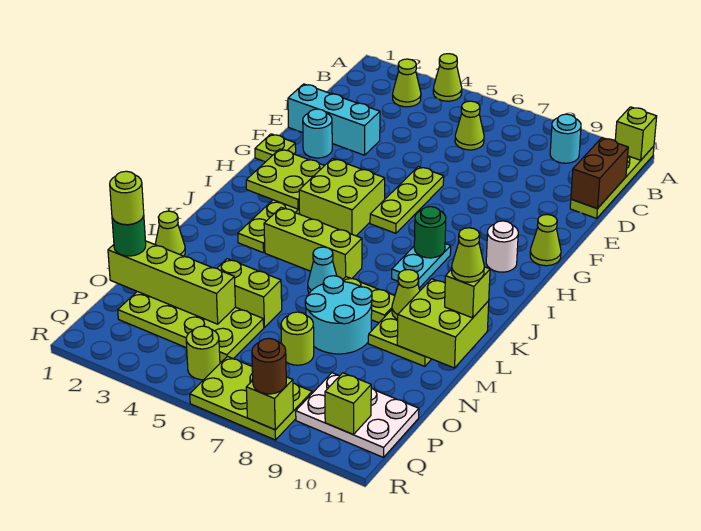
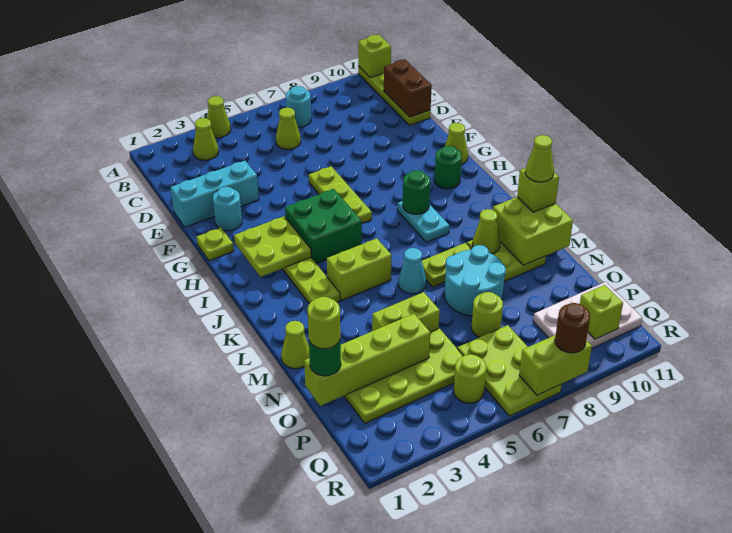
cyan round brick B9 level 1 -> cyan round brick B7 level 1
lime brick H4:I5 level 1 -> green brick H4:I5 level 1
white round brick H10 level 1 -> green round brick H10 level 1
lime brick K4:K6 level 1 -> lime brick K4:K5 level 1
lime plate Q6:R8 level 1 -> lime plate P6:R7 level 1
lime brick R8 level 2 -> lime brick R7:R8 level 2

